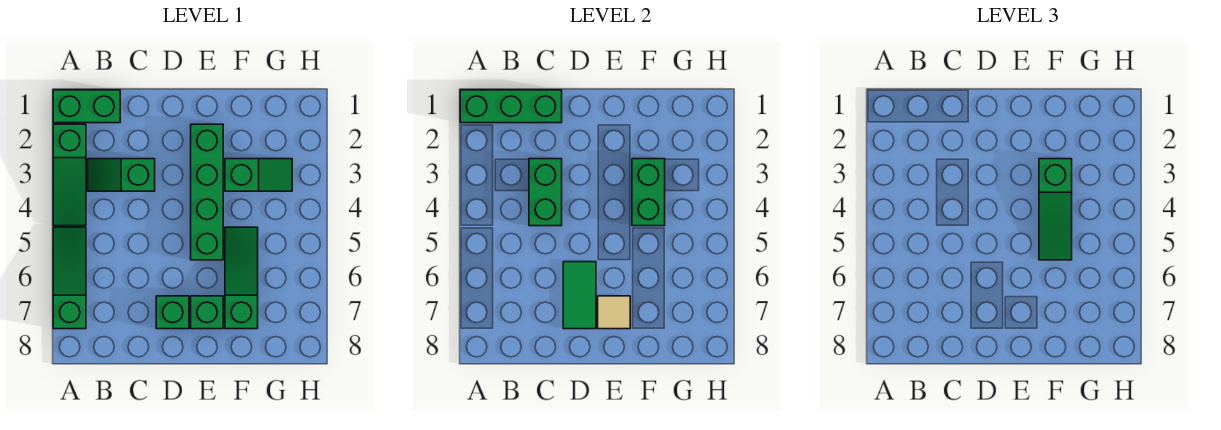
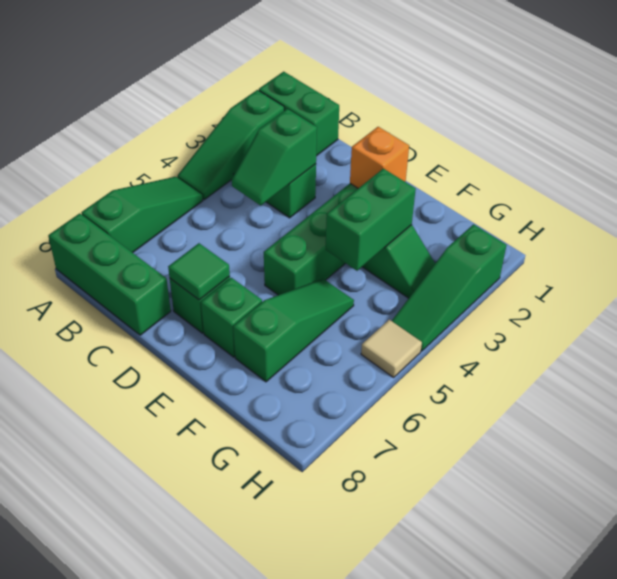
green brick A1:C1 level 2 -> green brick A8:C8 level 1
green brick C3:C4 level 2 -> green slope C3:C4 level 2 top 3
green tile D6:D7 level 2 -> green tile D7 level 2
none -> orange brick E2 level 2
tan tile E7 level 2 -> tan tile H5 level 1
green slope F3:F5 level 3 top 3 -> green slope H2:H4 level 1 top 2

